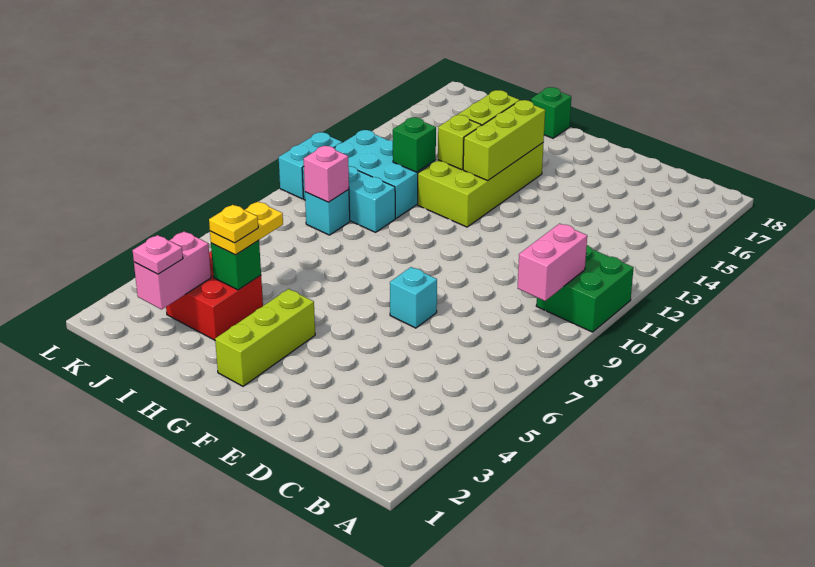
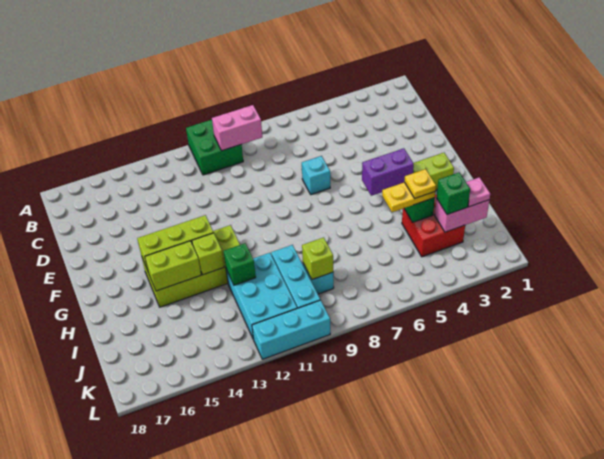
none -> purple brick G4:G5 level 2
green brick H18 level 1 -> green brick J3 level 3
pink brick J9 level 2 -> lime brick J9 level 2
cyan brick L10:L11 level 1 -> cyan brick L10:L12 level 1

